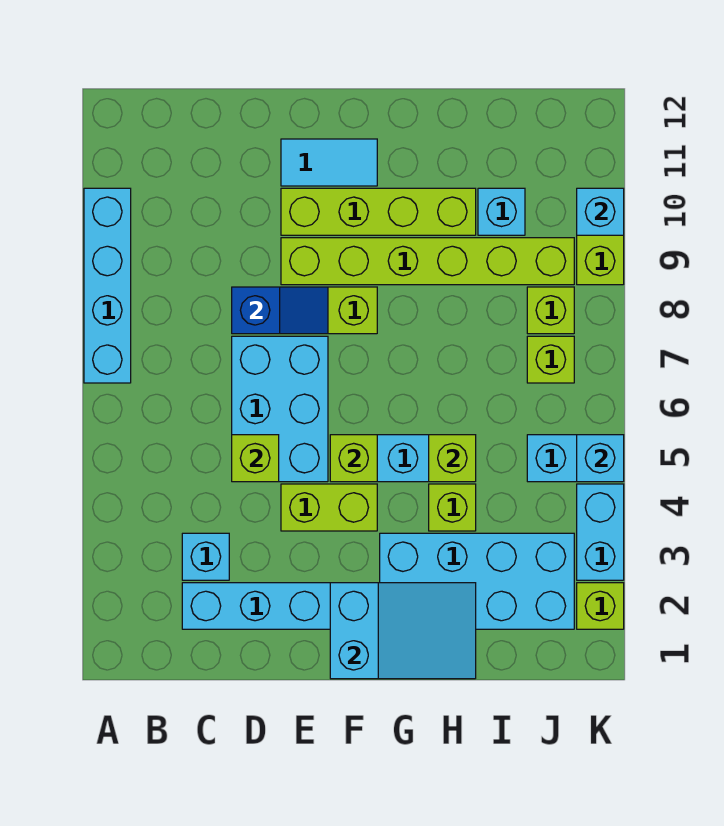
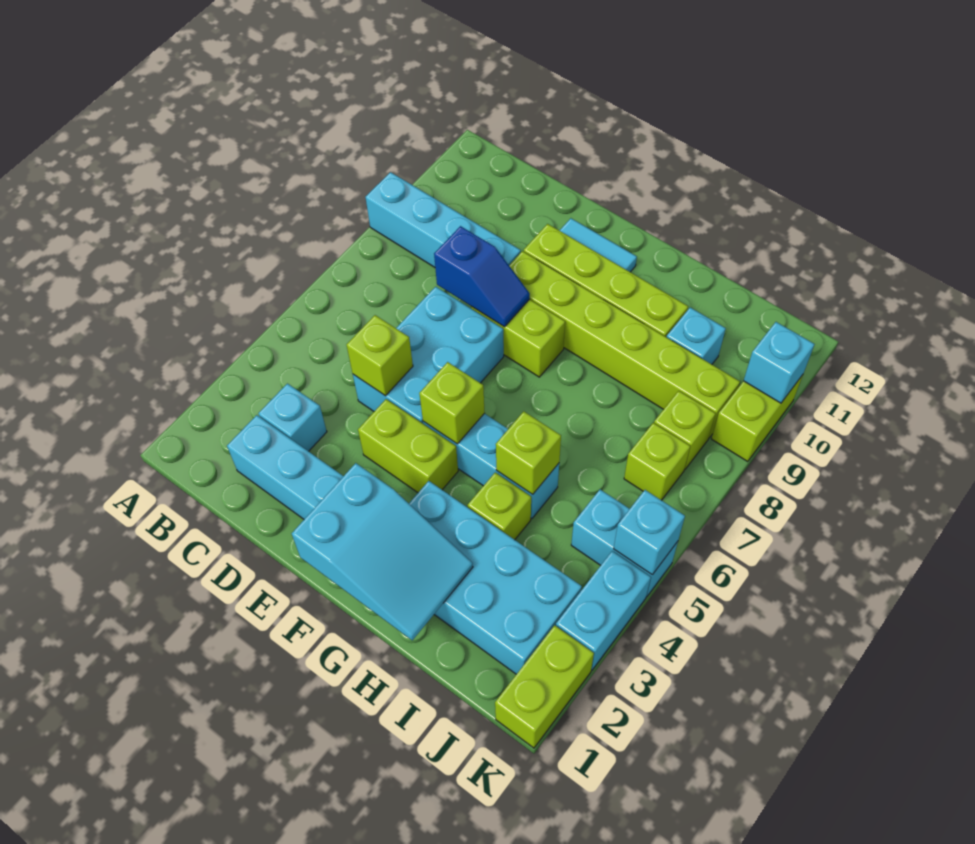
cyan brick A7:A10 level 1 -> cyan brick A9:D9 level 1
lime brick K2 level 1 -> lime brick K1:K2 level 1

